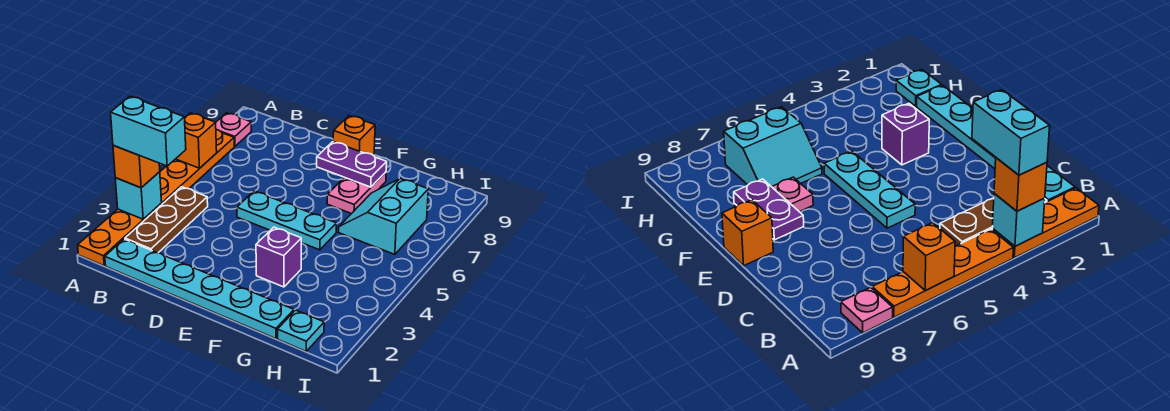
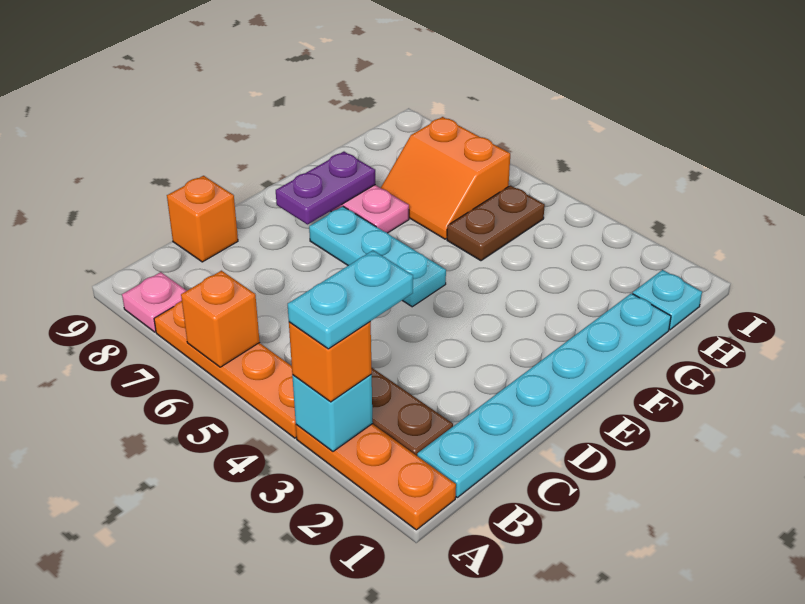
cyan brick A3:B3 level 4 -> cyan plate A3:B3 level 4
cyan plate D5:F5 level 1 -> cyan plate E5:E7 level 1
orange brick E9 level 1 -> orange brick C9 level 1
purple brick F3 level 1 -> none
none -> brown plate G5:H5 level 1
cyan slope G6:H7 level 1 top H -> orange slope G6:H7 level 1 top H

